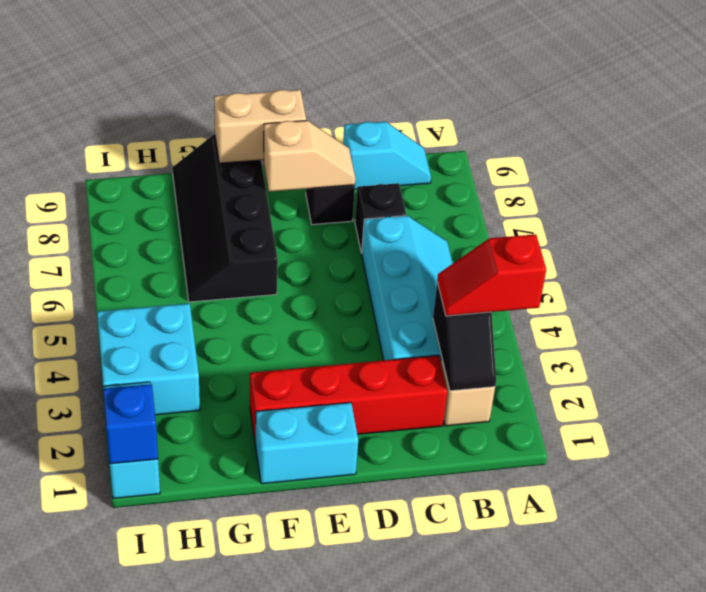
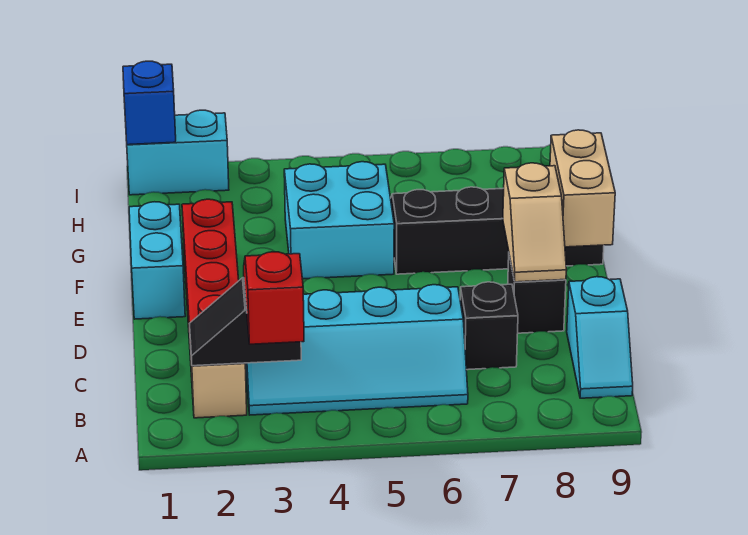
cyan brick H3:I4 level 1 -> cyan brick F4:G5 level 1

